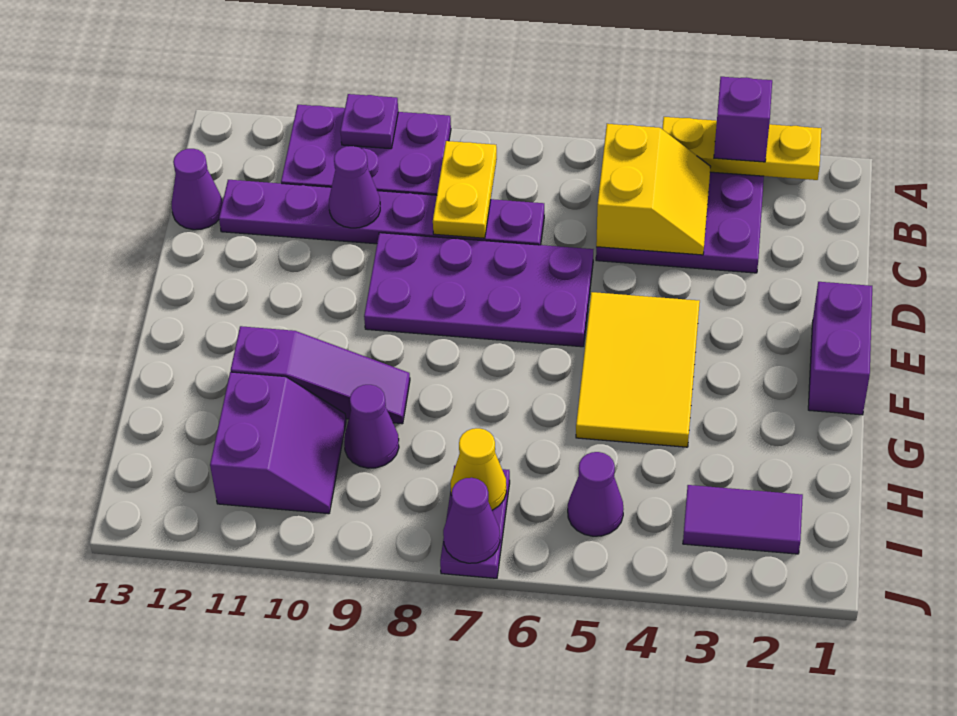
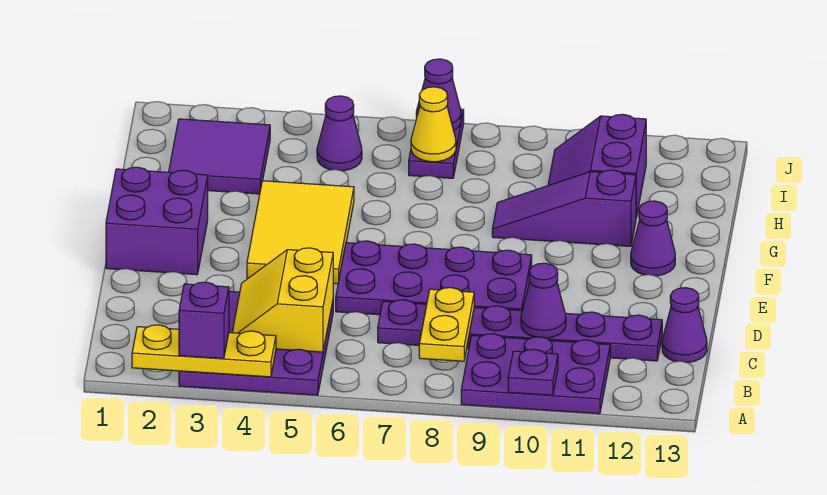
purple brick E1:F1 level 1 -> purple brick E1:F2 level 1
purple cone H9 level 1 -> purple cone F12 level 1
purple tile I2:I3 level 1 -> purple tile H2:I3 level 1

